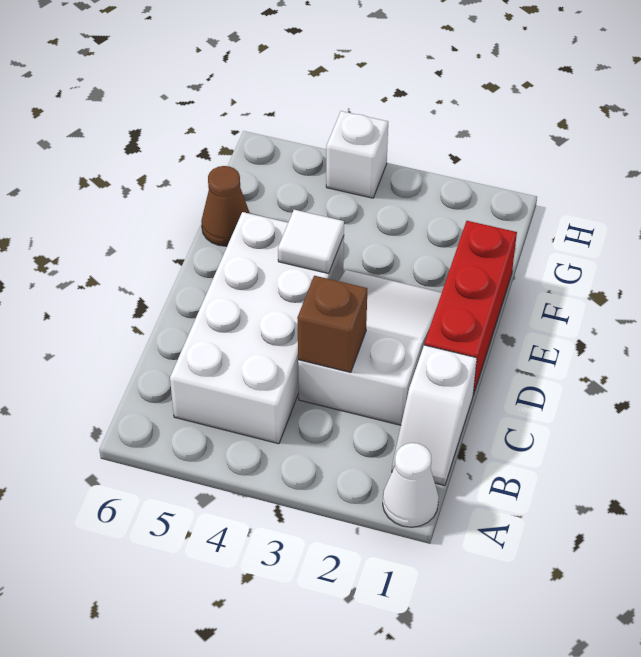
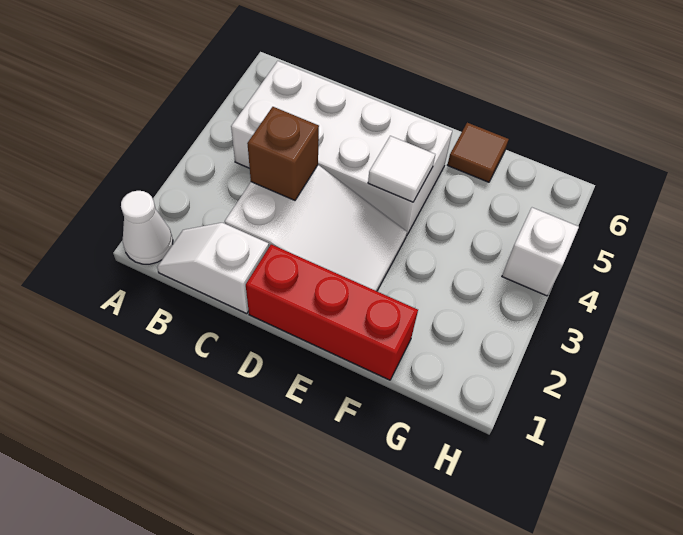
brown cone F6 level 1 -> brown tile F6 level 1

